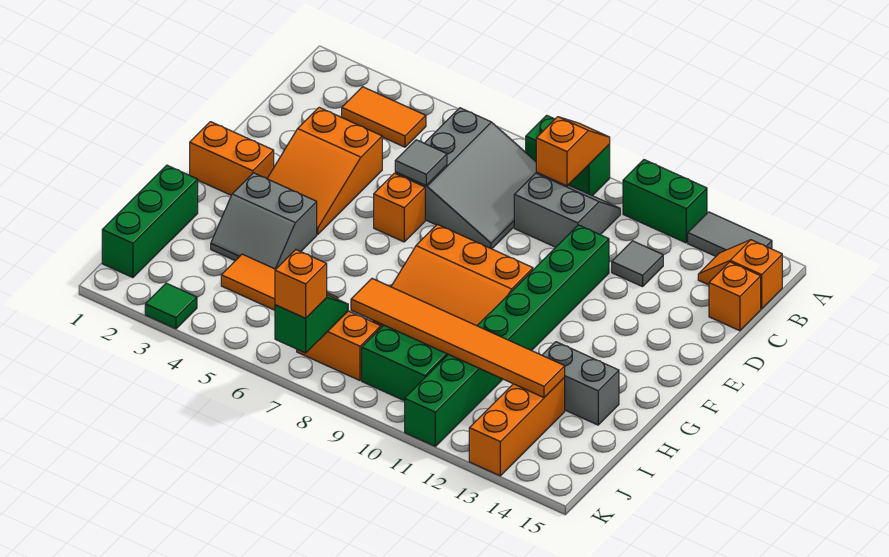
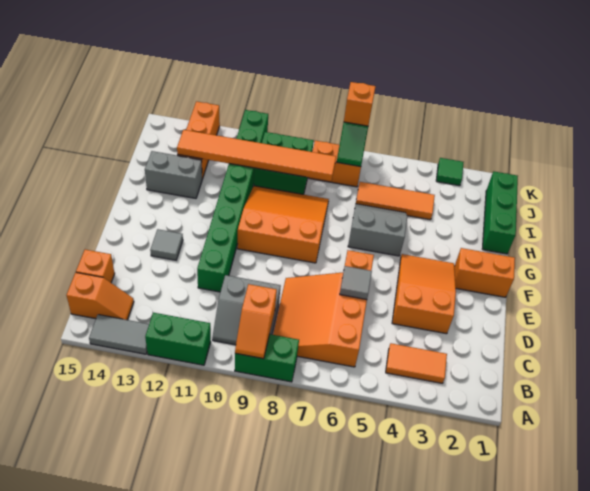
grey slope B6:D8 level 1 top 6 -> orange slope B6:D8 level 1 top 6
grey tile C12 level 1 -> grey tile E13 level 1
grey slope G3:H4 level 1 top G -> grey slope G5:H6 level 1 top G

